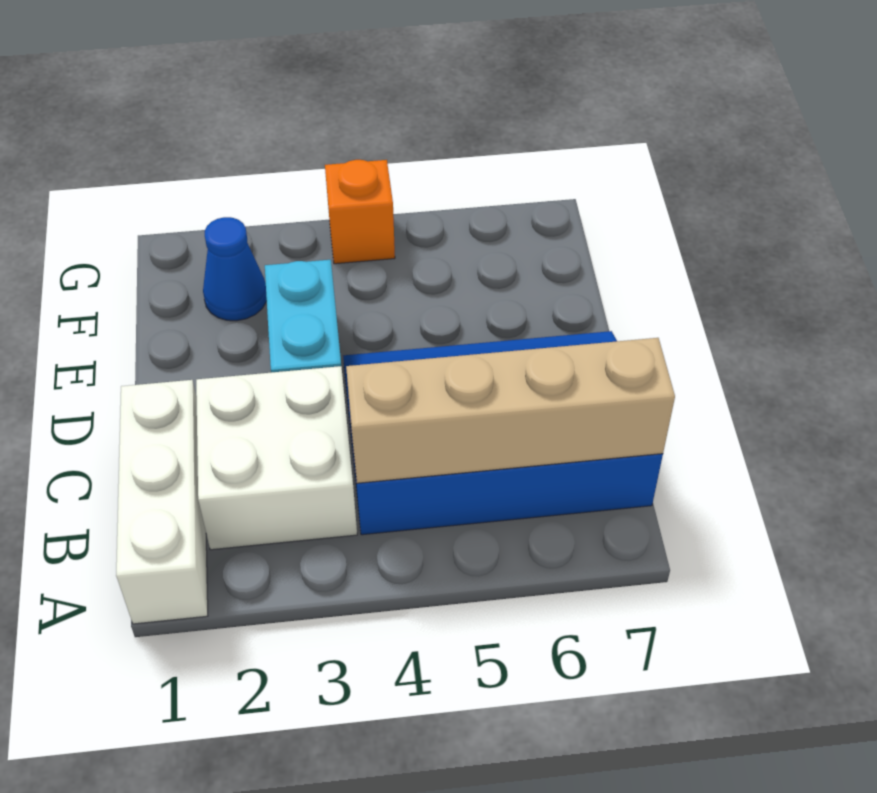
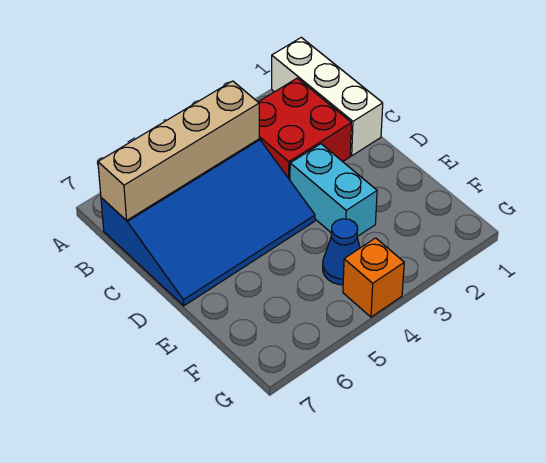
white brick B2:C3 level 1 -> red brick B2:C3 level 1
blue cone F2 level 1 -> blue cone F4 level 1

